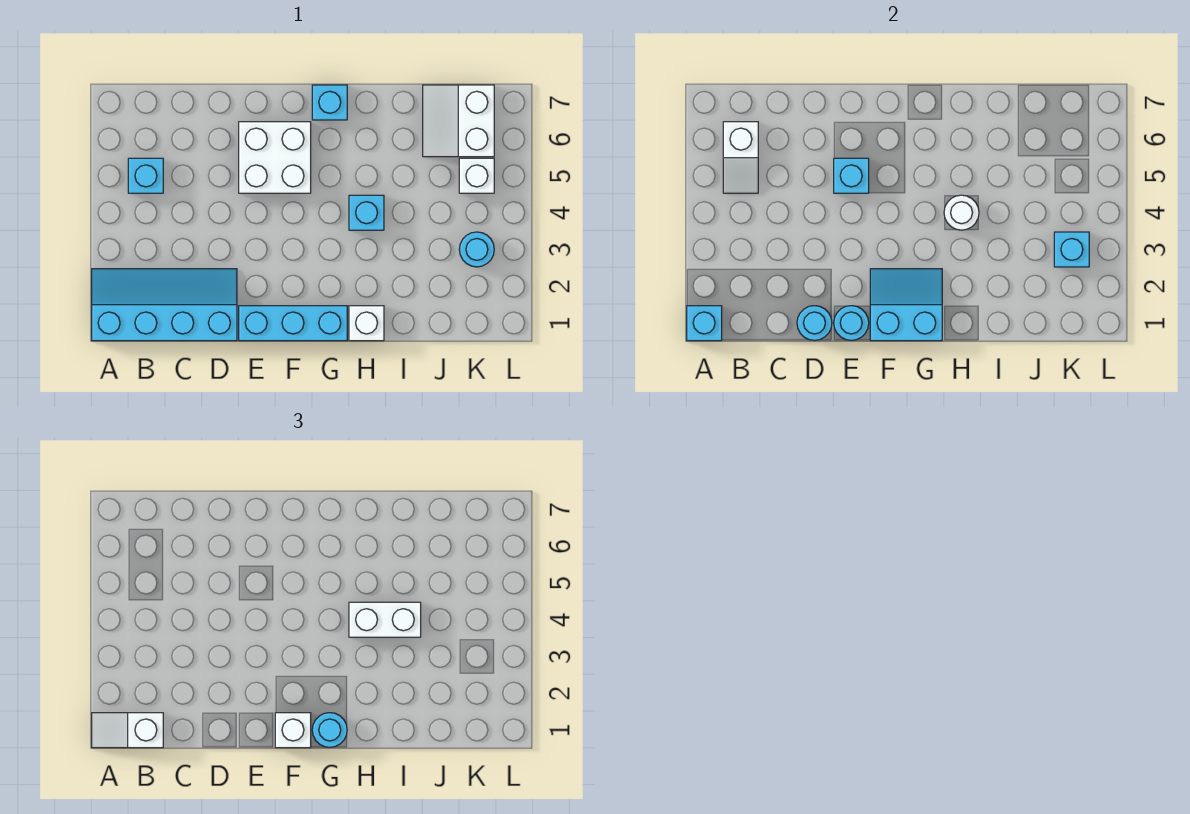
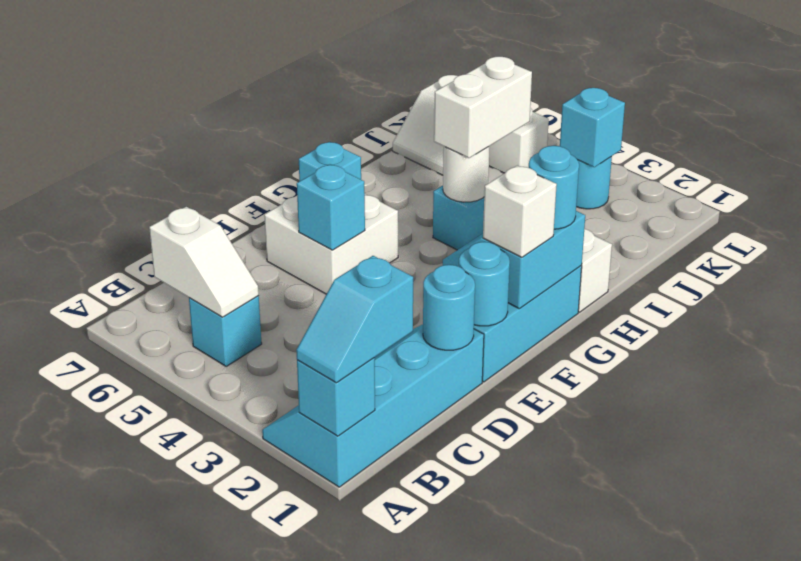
white slope A1:B1 level 3 top B -> cyan slope A1:B1 level 3 top B

